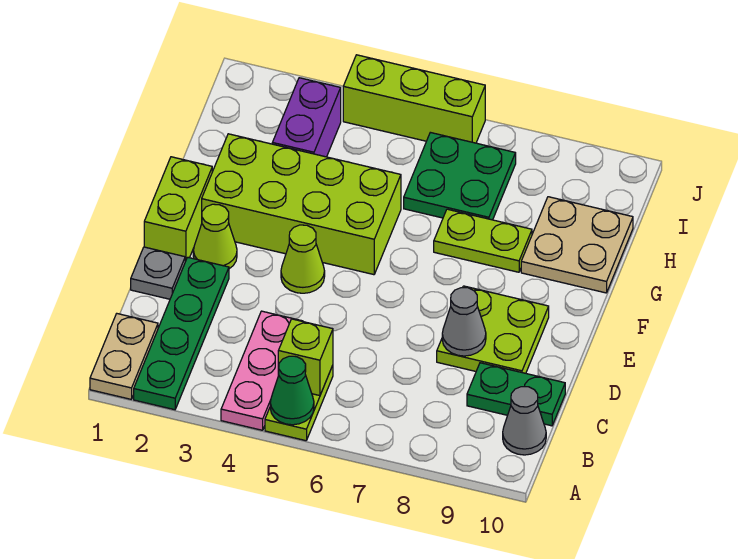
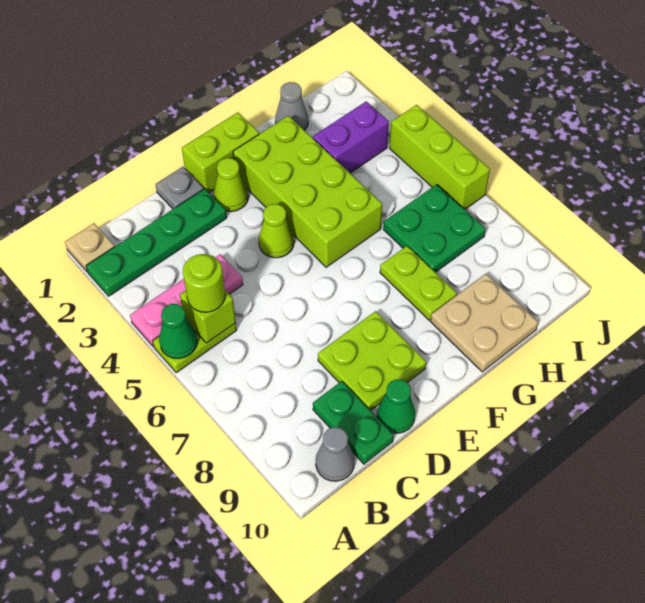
tan plate A1:B1 level 1 -> tan plate A1 level 1
none -> lime round brick B5 level 3
grey cone D8 level 2 -> grey cone H1 level 1
none -> green cone D10 level 1

